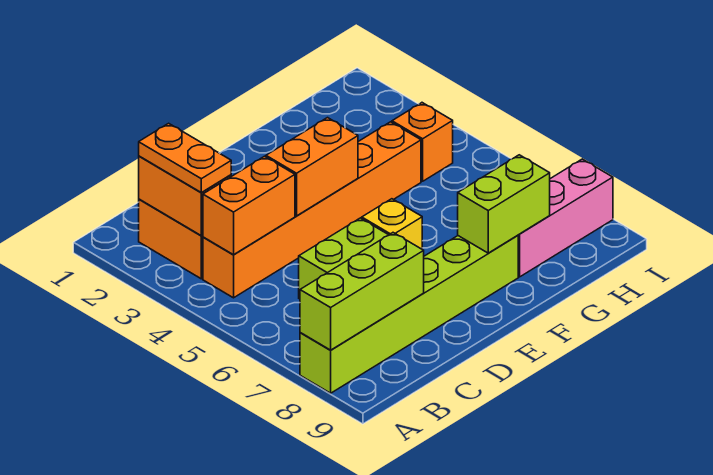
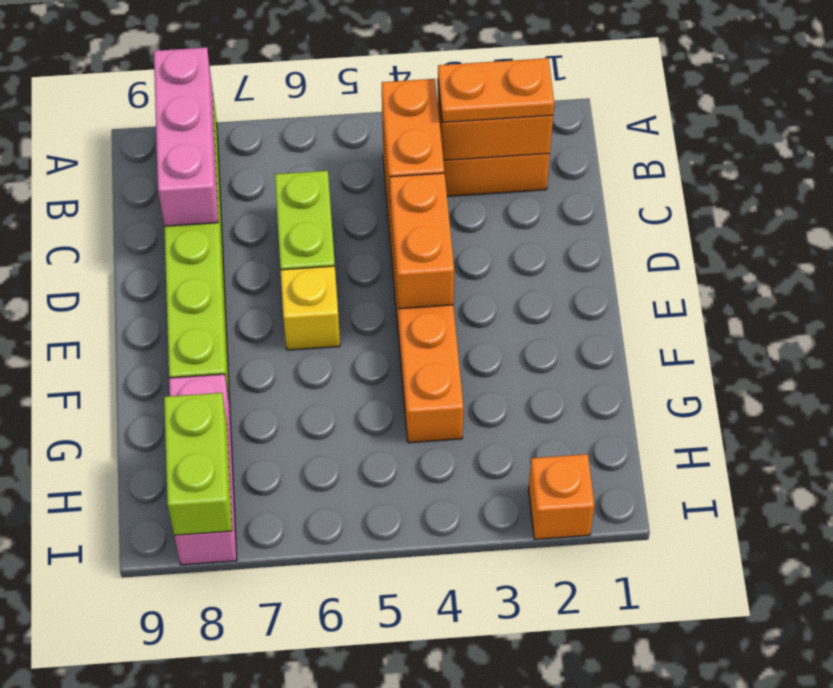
lime brick A8:C8 level 2 -> pink brick A8:C8 level 2
lime brick F8:G8 level 2 -> lime brick H8:I8 level 2
orange brick H4 level 1 -> orange brick I2 level 1

